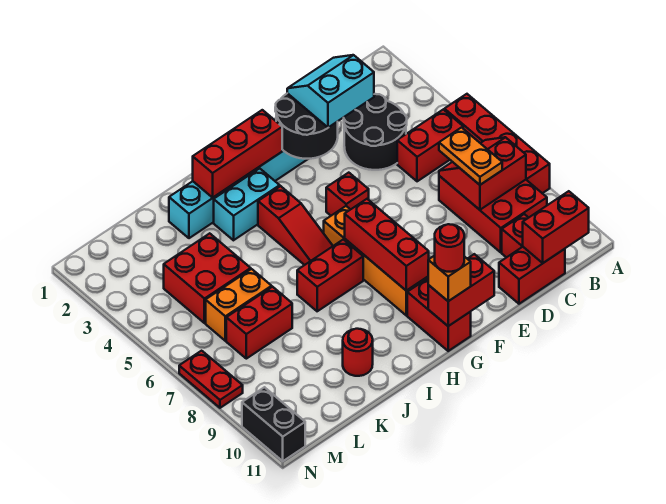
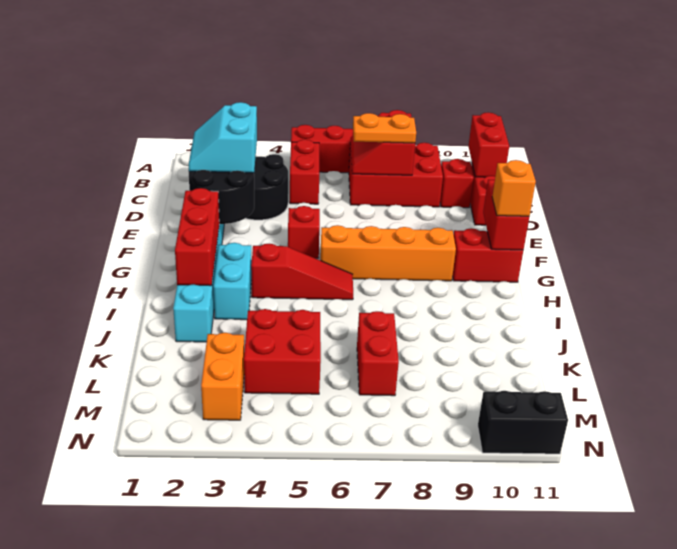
red brick G7:G9 level 2 -> none
red round brick G11 level 4 -> none
red brick H7:I7 level 1 -> none
red round brick J10 level 1 -> none
orange brick K6:L6 level 1 -> orange brick L3:M3 level 1
red plate N7:N8 level 1 -> none

